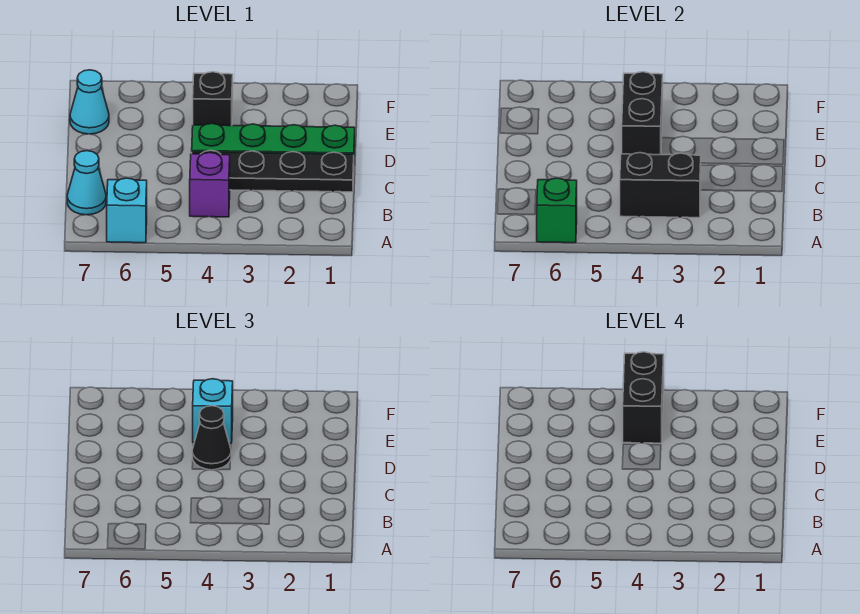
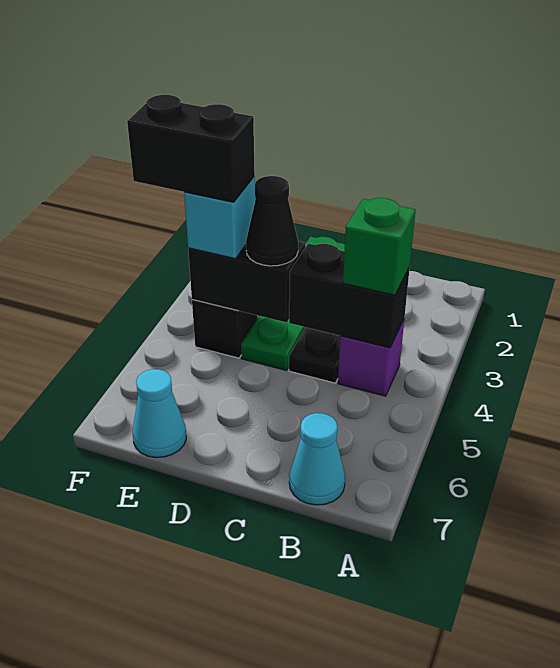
cyan brick A6 level 1 -> none
green brick A6 level 2 -> green brick B4 level 3
black brick B3:B4 level 2 -> black brick B4:C4 level 2

